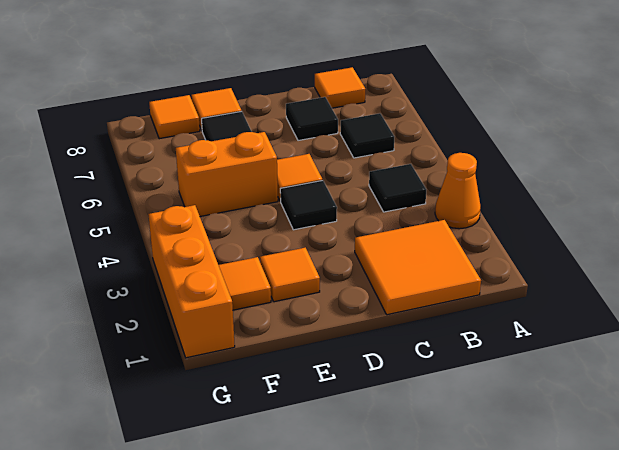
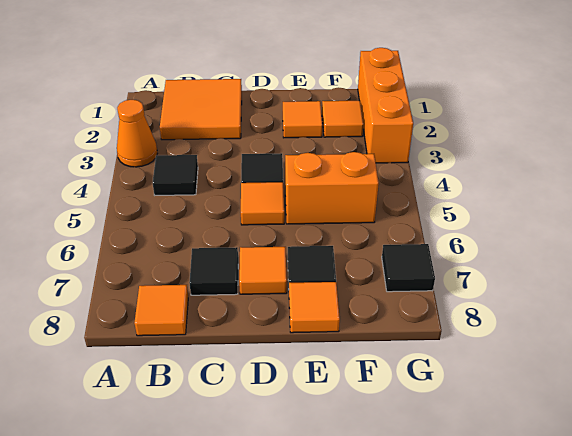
black tile B6 level 1 -> black tile G7 level 1
orange tile F8 level 1 -> orange tile D7 level 1

